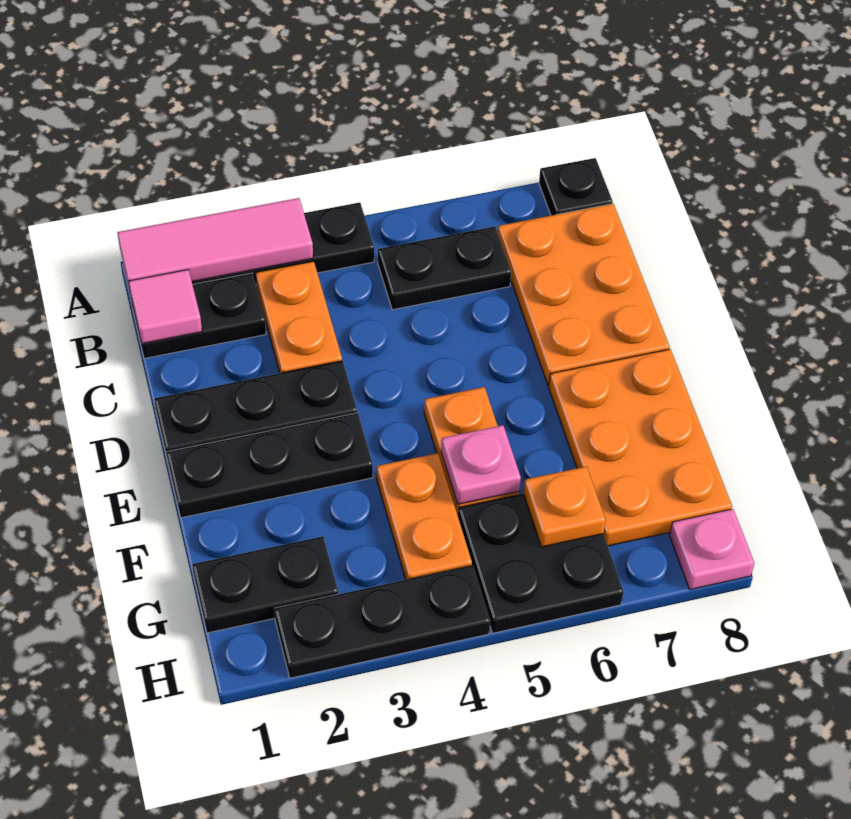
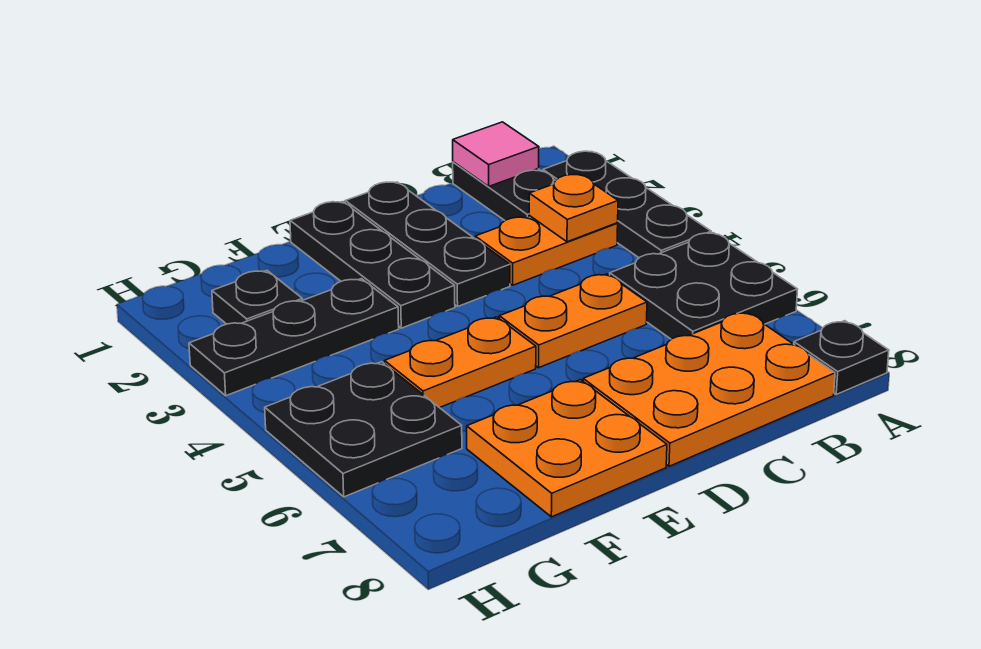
pink tile A1:A3 level 2 -> none
black plate B5:B6 level 1 -> black plate A5:B6 level 1
orange plate E7:G8 level 1 -> orange plate E7:F8 level 1
orange plate F4:G4 level 1 -> orange plate C5:D5 level 1
pink plate F5 level 2 -> none
black plate G1:G2 level 1 -> black plate G2 level 1
orange plate G6 level 2 -> orange plate B3 level 2
black plate H2:H4 level 1 -> black plate F3:H3 level 1
pink plate H8 level 1 -> none

